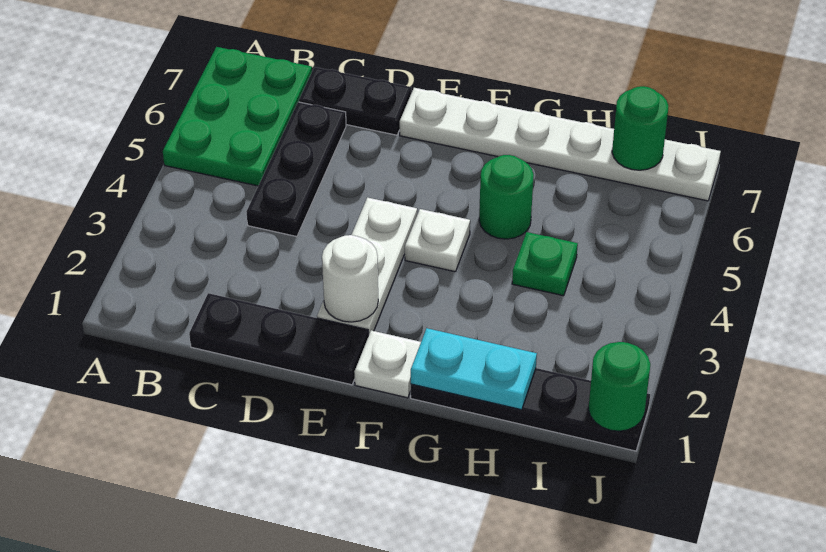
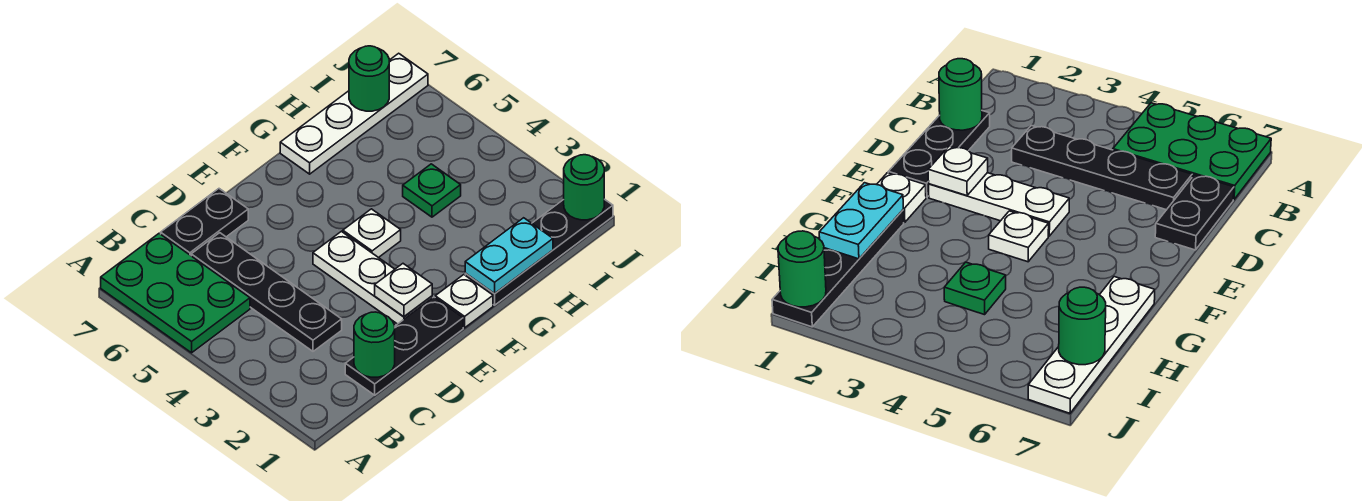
black plate C4:C6 level 1 -> black plate C3:C6 level 1
white round brick E2 level 2 -> white plate E2 level 2
white plate E7:J7 level 1 -> white plate G7:J7 level 1
green round brick G5 level 1 -> green round brick C1 level 2

